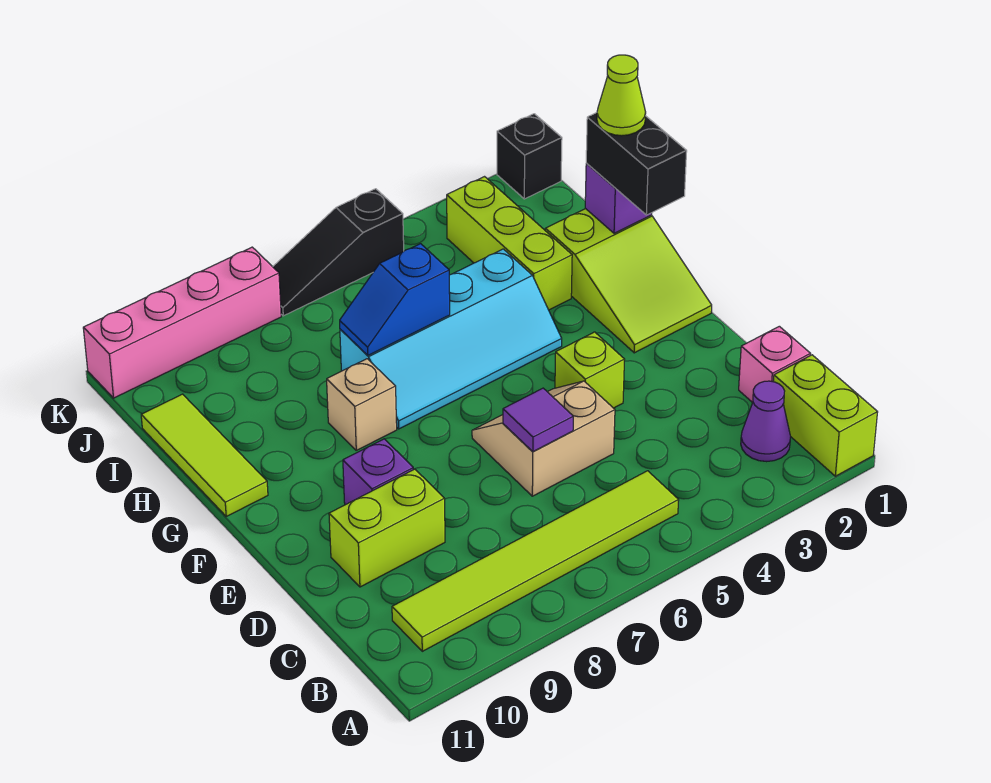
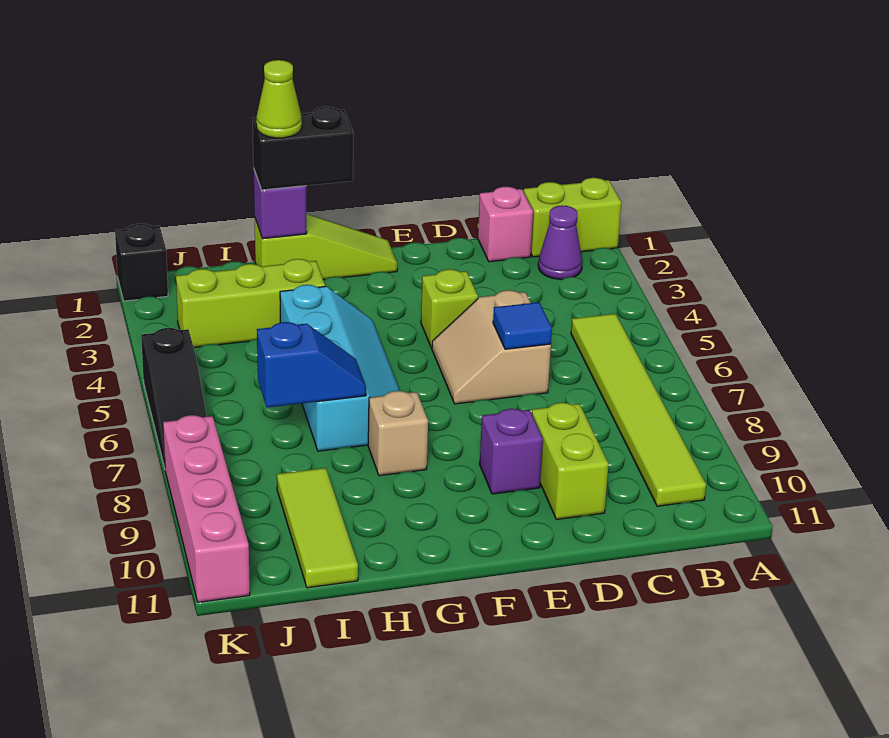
purple tile D6 level 2 -> blue tile D6 level 2
lime slope F1:H2 level 1 top H -> lime slope F1:H1 level 1 top H
lime tile G11:I11 level 1 -> lime tile I9:I11 level 1
blue slope H6:H7 level 2 top 6 -> blue slope H7:I7 level 2 top I

